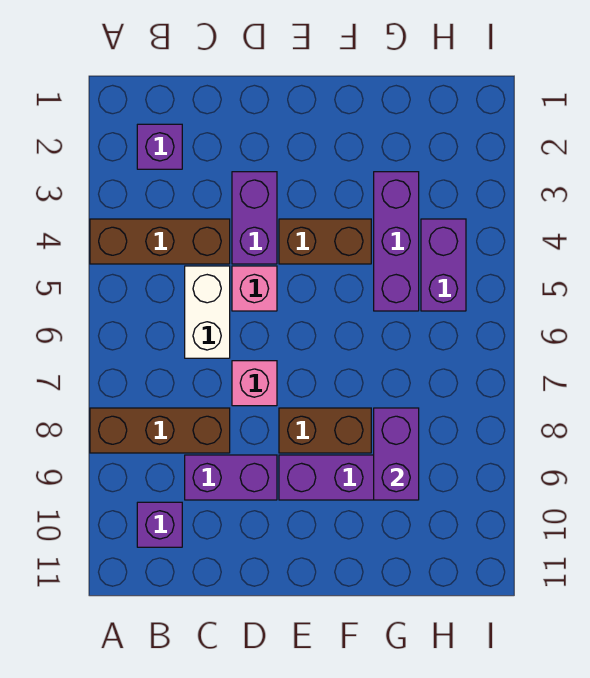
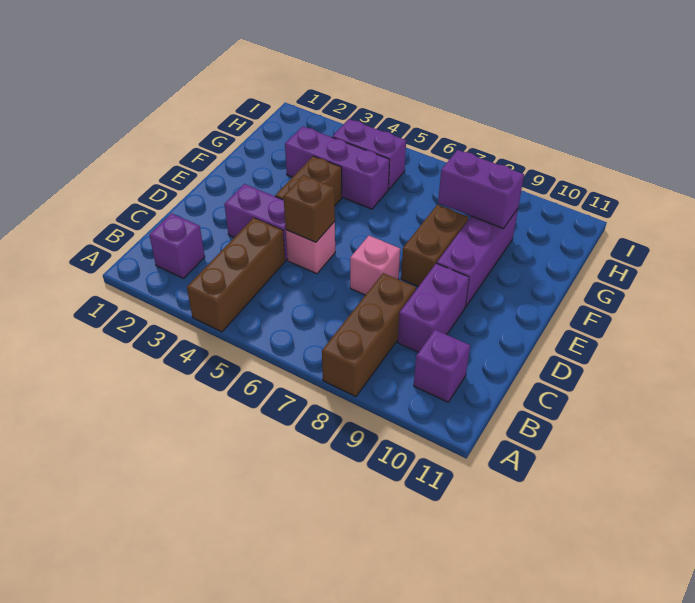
white brick C5:C6 level 1 -> none
none -> brown brick D5 level 2

